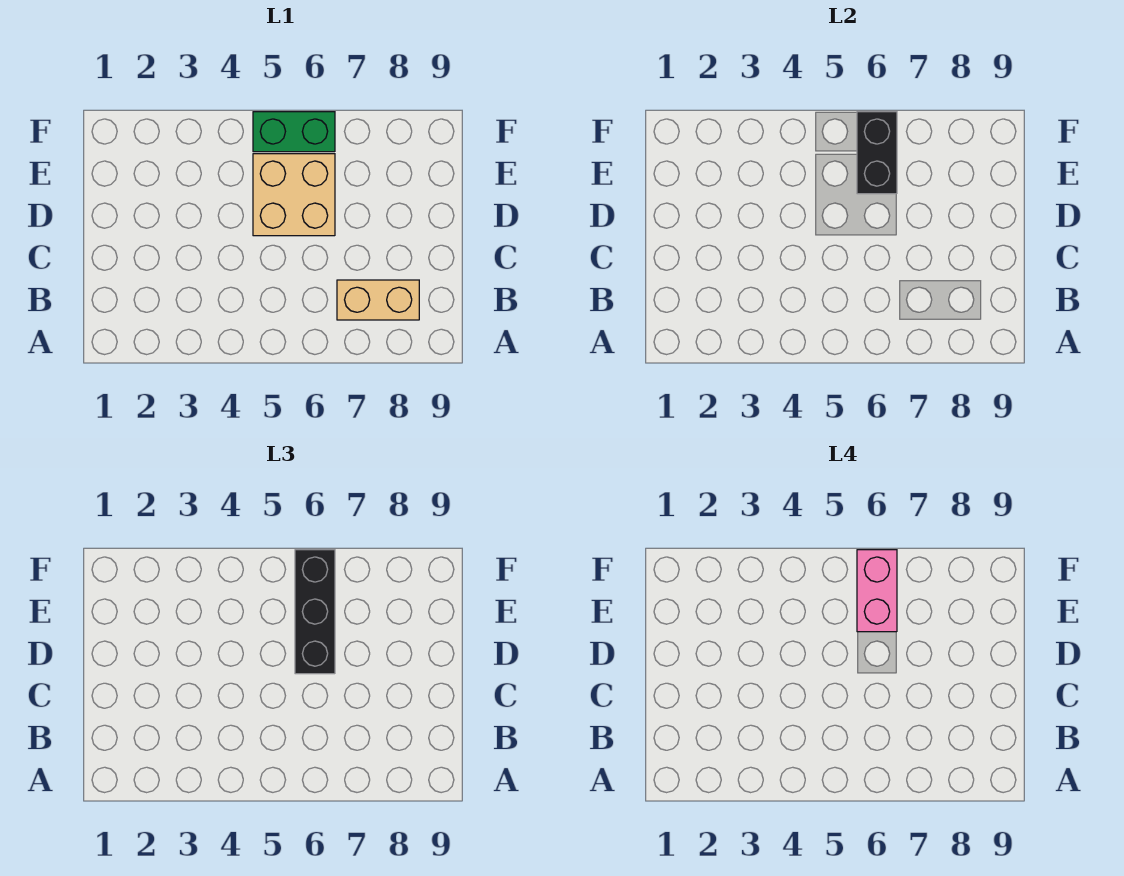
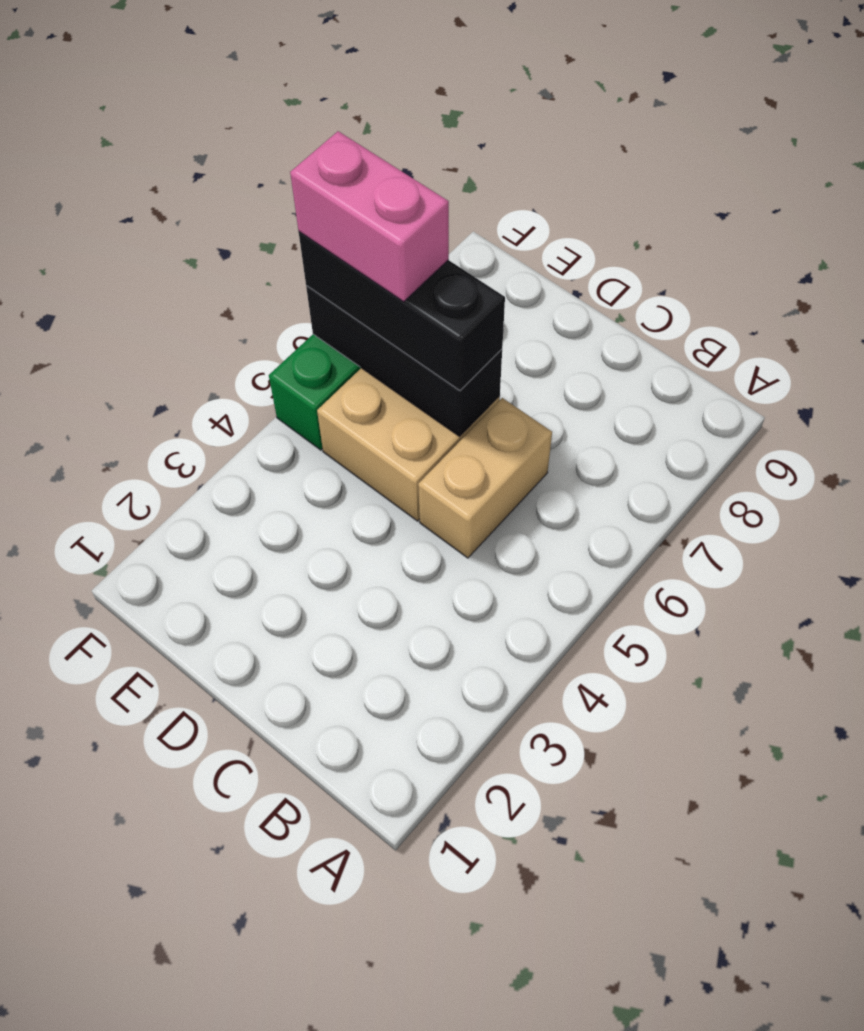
tan brick B7:B8 level 1 -> tan brick C5:C6 level 1
black brick E6:F6 level 2 -> black brick D6:F6 level 2

